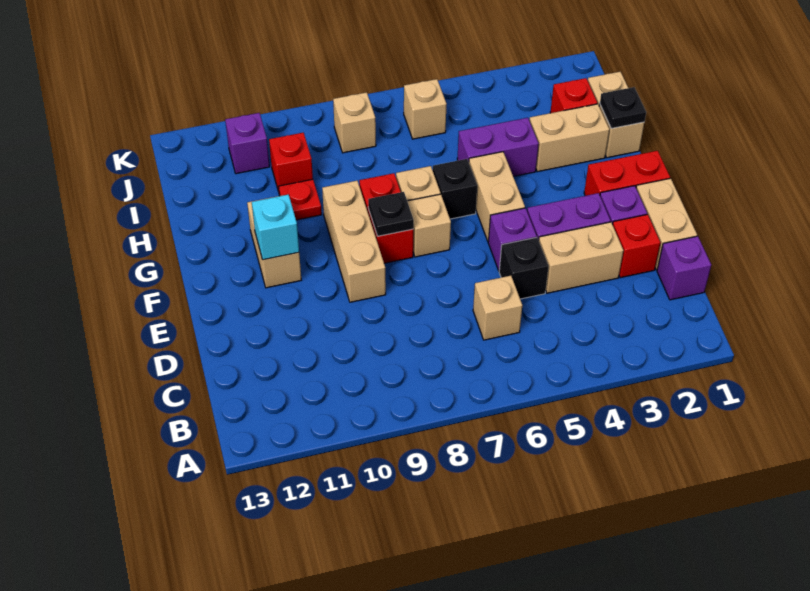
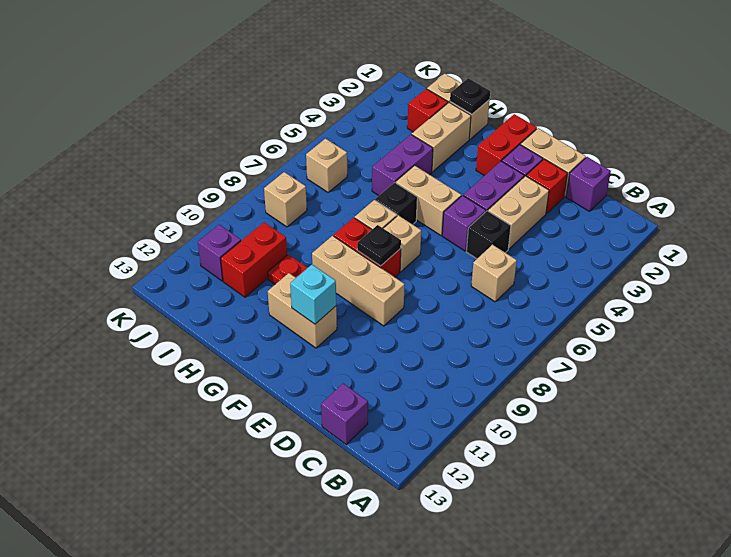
none -> purple brick C13 level 1
red brick I10 level 1 -> red brick I10:I11 level 1

